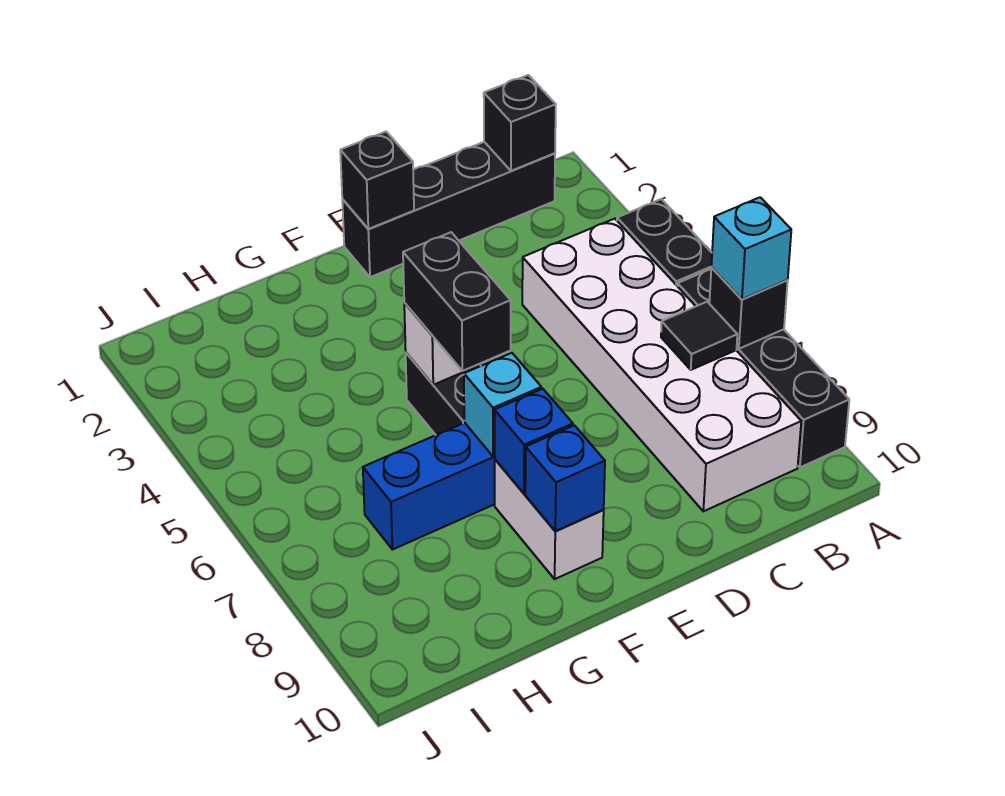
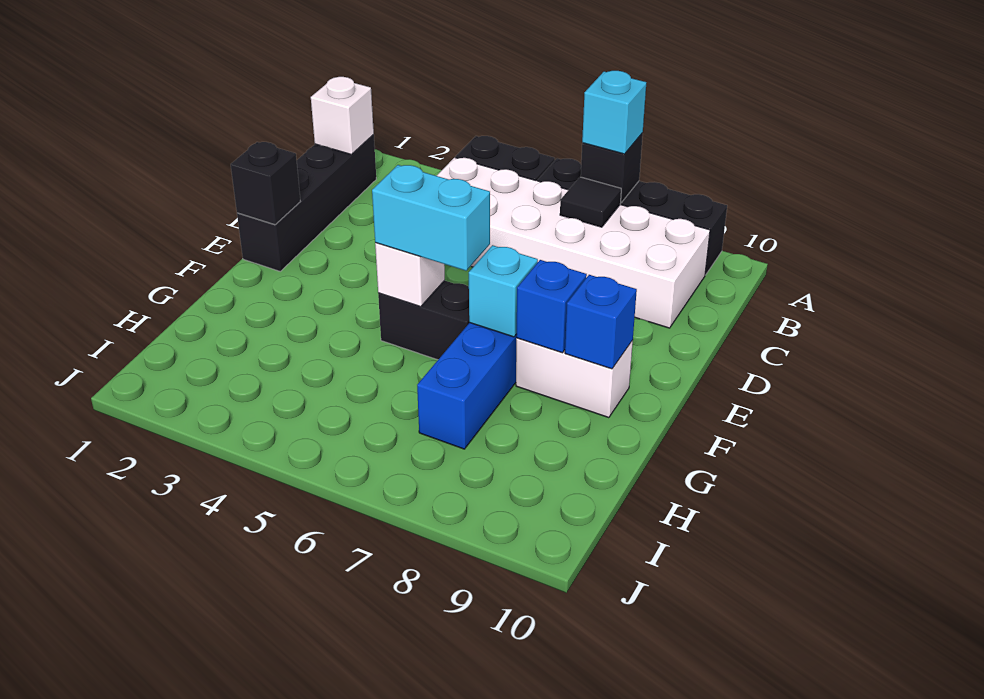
black brick B1 level 2 -> white brick B1 level 2
black brick F5:F6 level 3 -> cyan brick F5:F6 level 3

